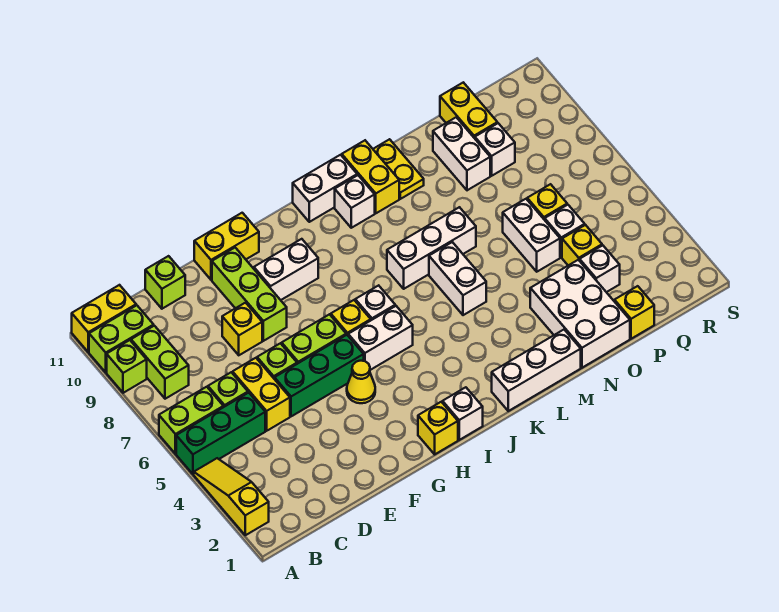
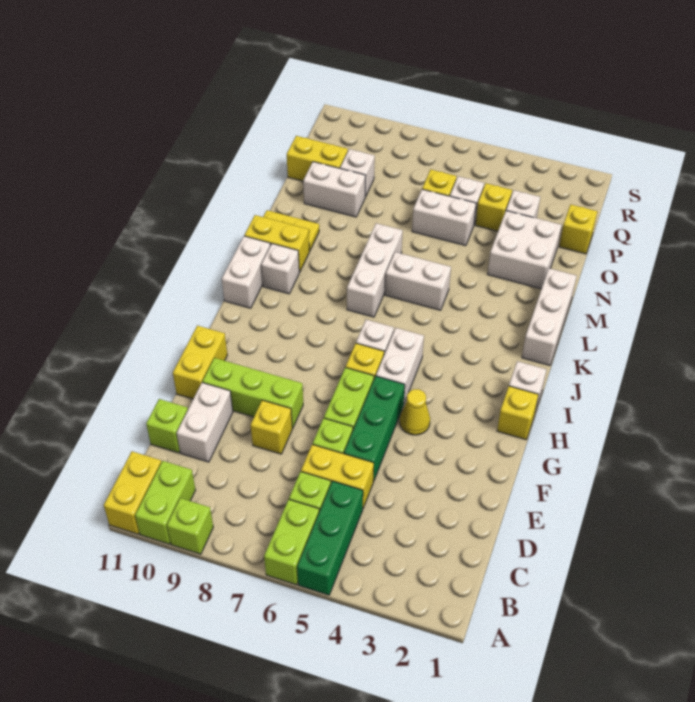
yellow slope A2:A4 level 1 top 2 -> none
lime brick B8:B9 level 1 -> none
white brick G9:H9 level 1 -> white brick D10:E10 level 1
white brick N1:O3 level 1 -> white brick N2:O3 level 1

